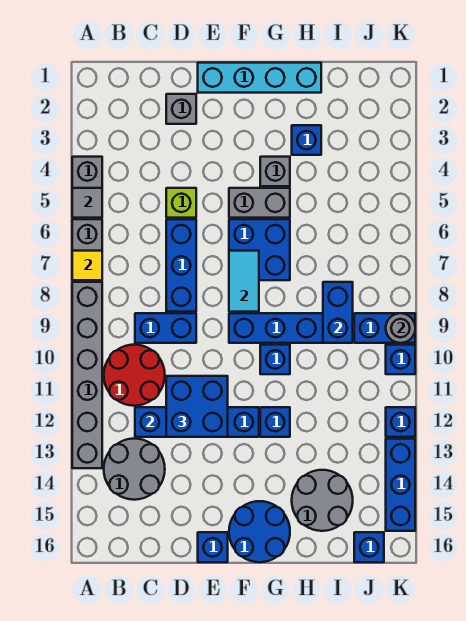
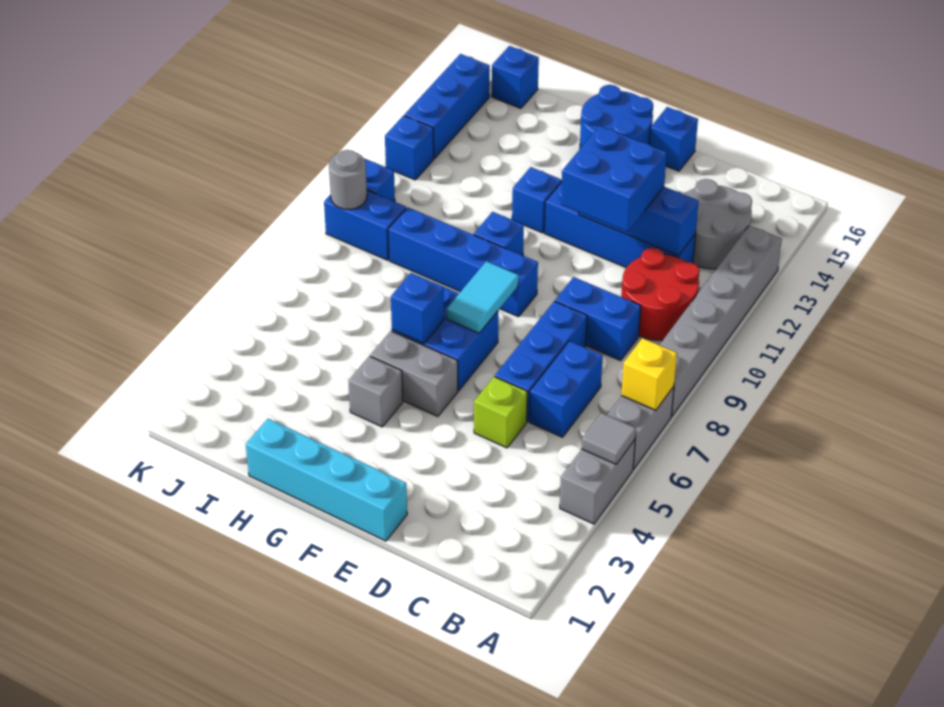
yellow tile A7 level 2 -> yellow brick A7 level 2
grey brick D2 level 1 -> none
blue brick H3 level 1 -> blue brick G6 level 2
grey round brick H14:I15 level 1 -> none
blue brick I8:I9 level 2 -> blue brick C6:C7 level 1

